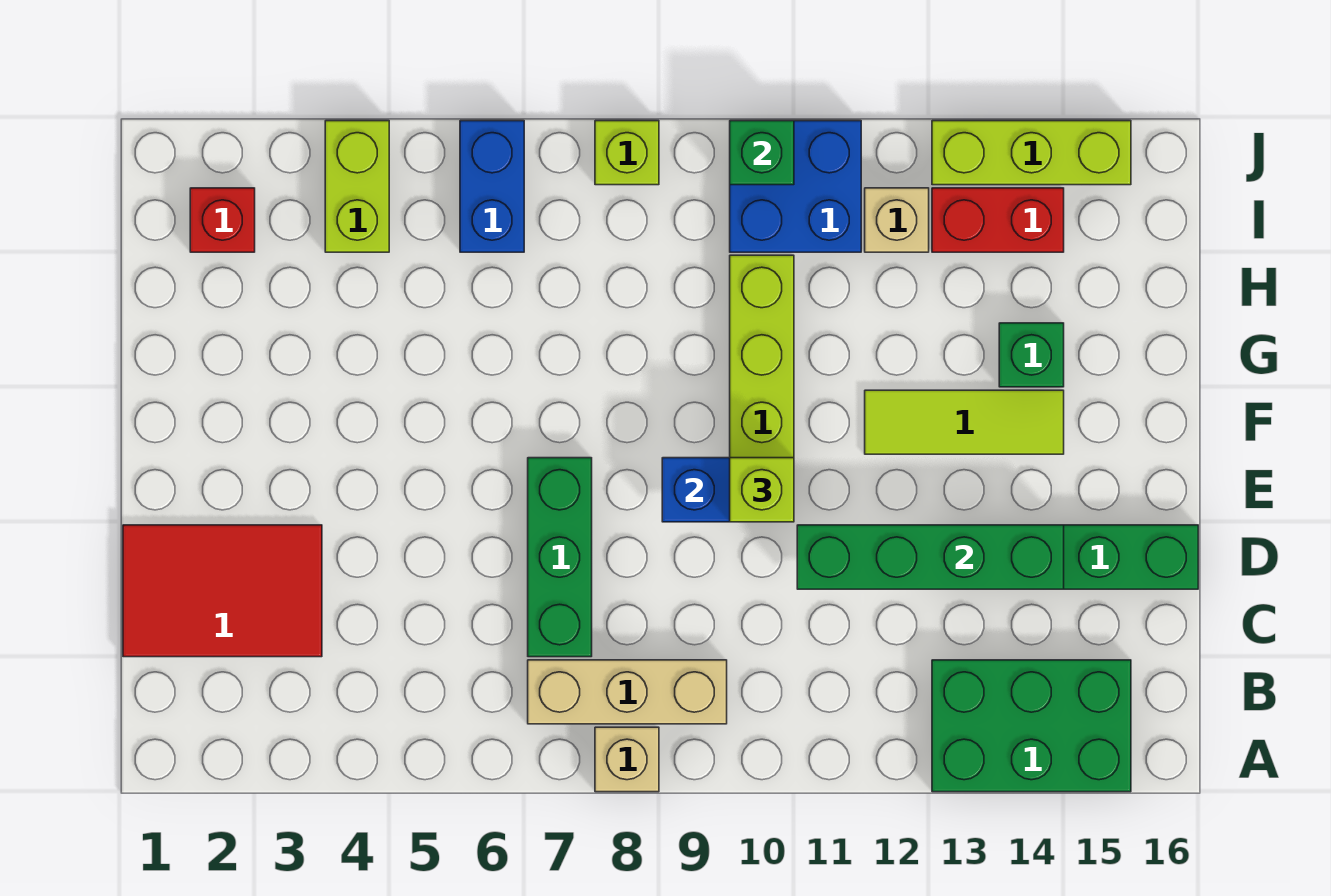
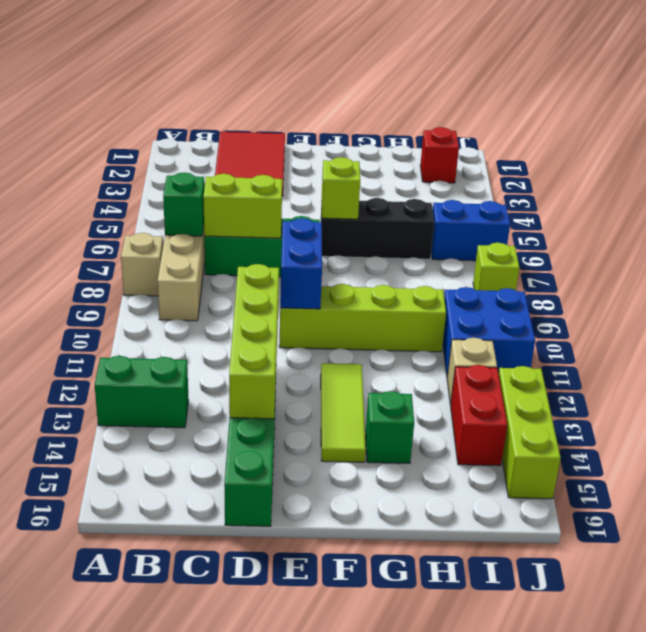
green brick A13:B15 level 1 -> green brick A13:B13 level 1
green brick D11:D14 level 2 -> lime brick D11:D14 level 2
lime brick E10 level 3 -> lime brick F6 level 2
none -> black brick F6:H6 level 1
lime brick I4:J4 level 1 -> lime brick C7:D7 level 2
green brick J10 level 2 -> green brick B7 level 2

